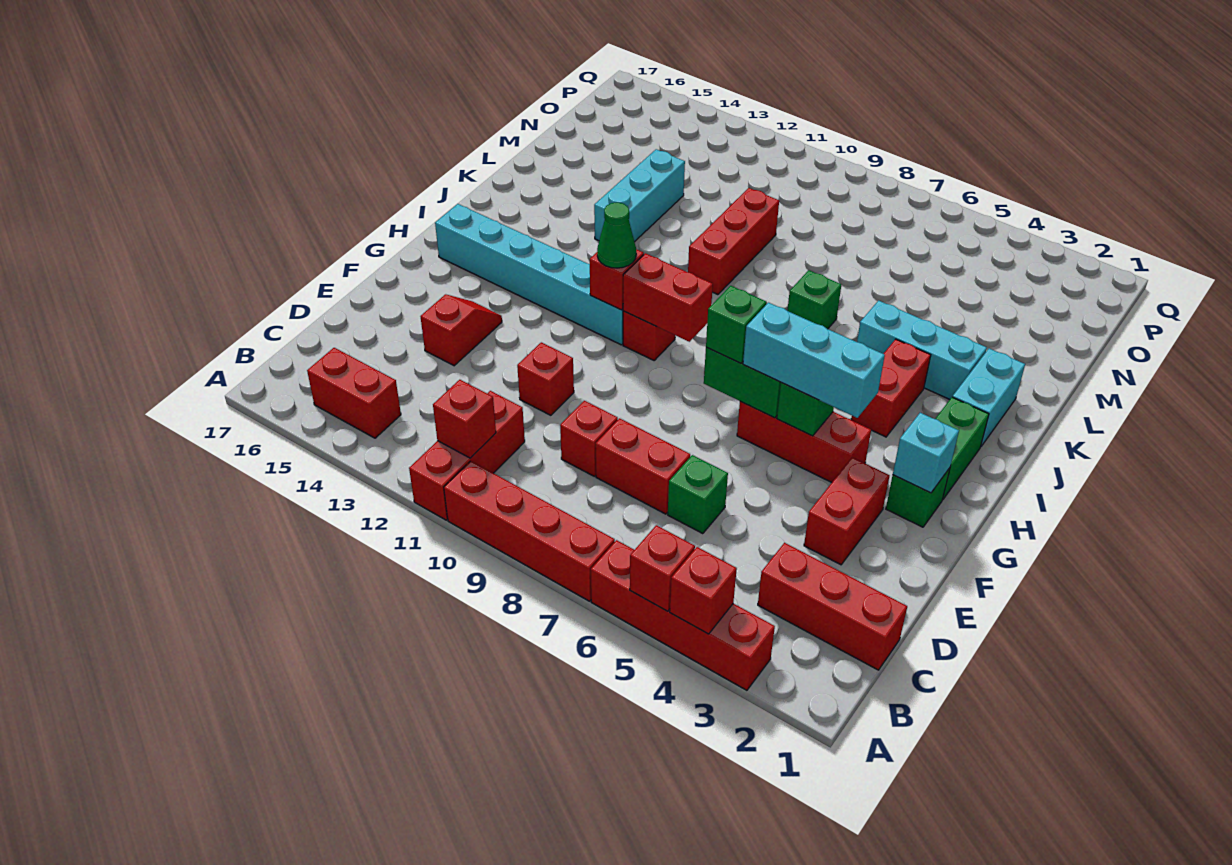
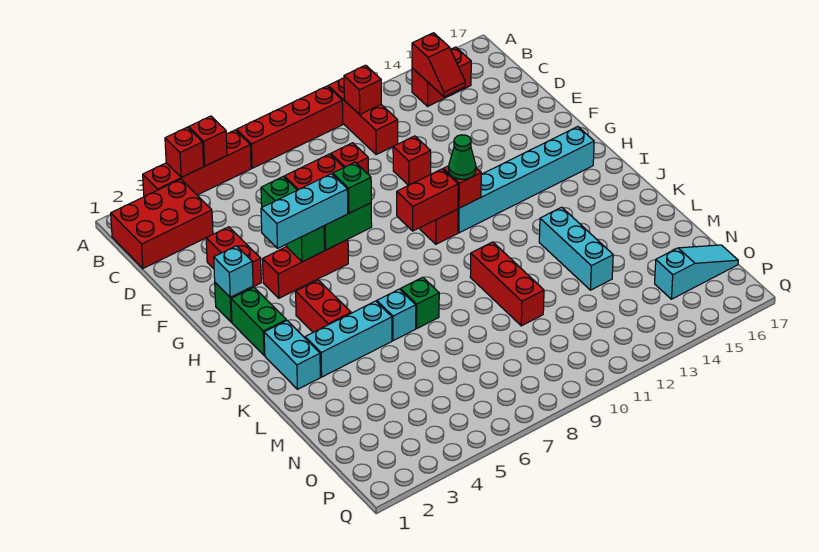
red brick C1:C3 level 1 -> red brick B1:C3 level 1
red slope E14:F14 level 1 top E -> red slope B14:C14 level 2 top B
none -> cyan brick K6 level 1
none -> cyan slope O15:O17 level 1 top 15

